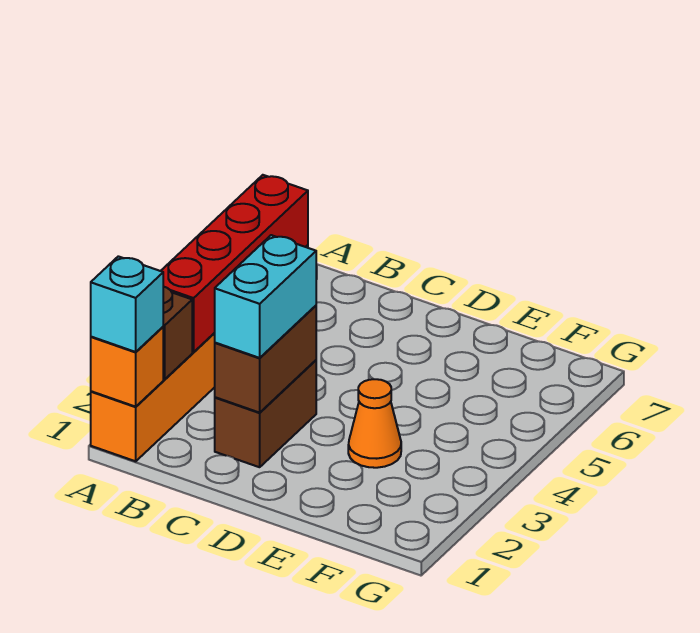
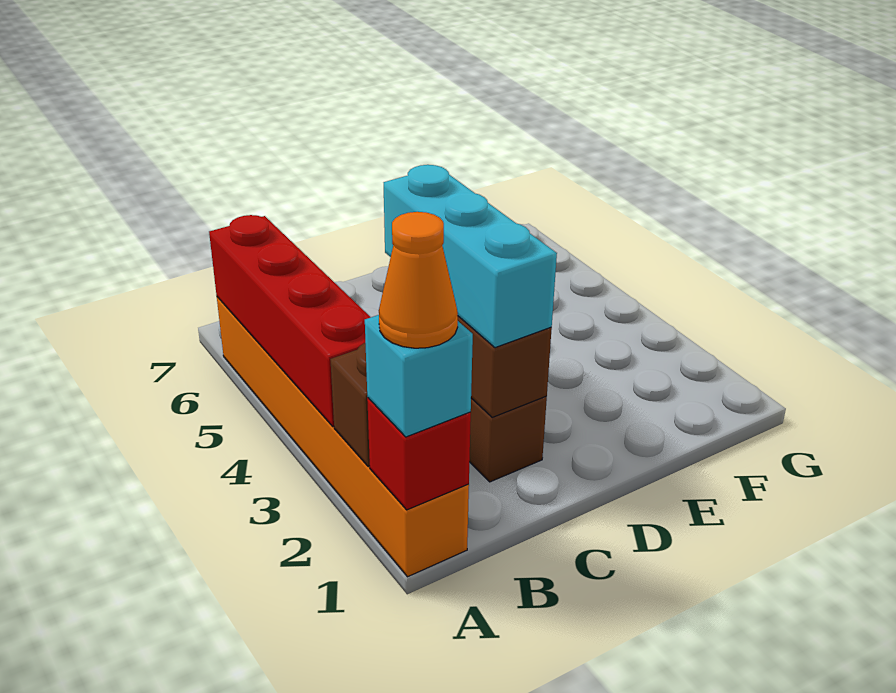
orange brick A1 level 2 -> red brick A1 level 2
cyan brick C2:C3 level 3 -> cyan brick C2:C4 level 3
orange cone E3 level 1 -> orange cone A1 level 4

